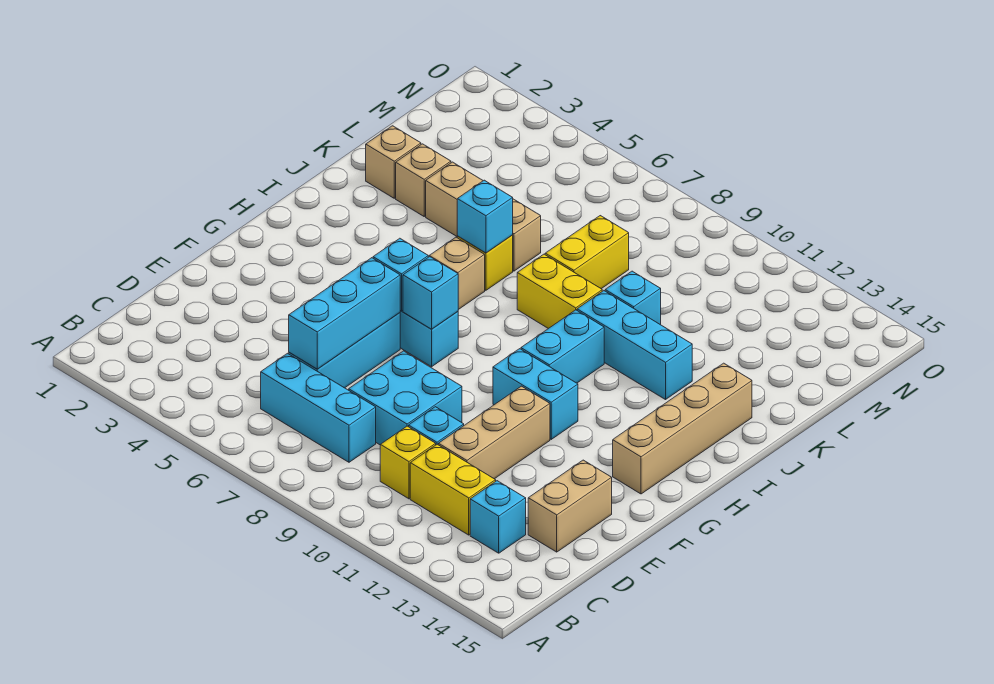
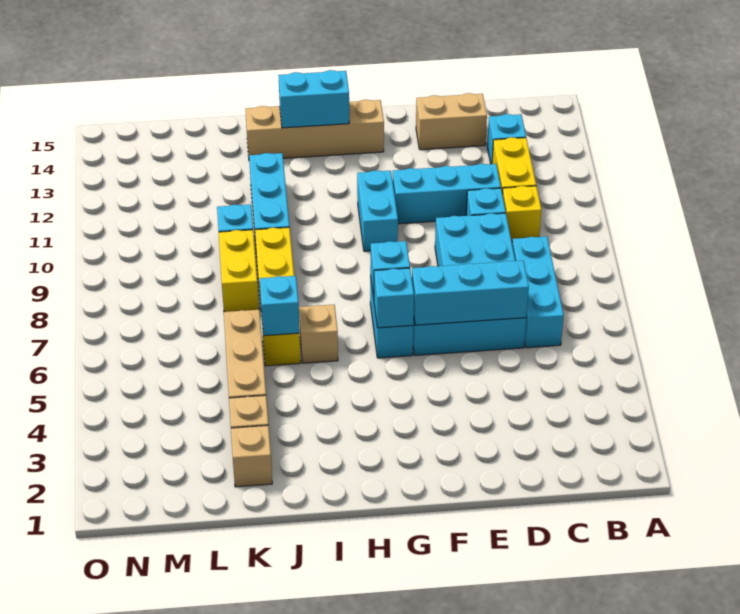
tan brick D11:F11 level 1 -> cyan brick D11:F11 level 1
cyan brick H10:I10 level 1 -> cyan brick H14:I14 level 2
yellow brick K8:L8 level 1 -> yellow brick K8:K9 level 1

